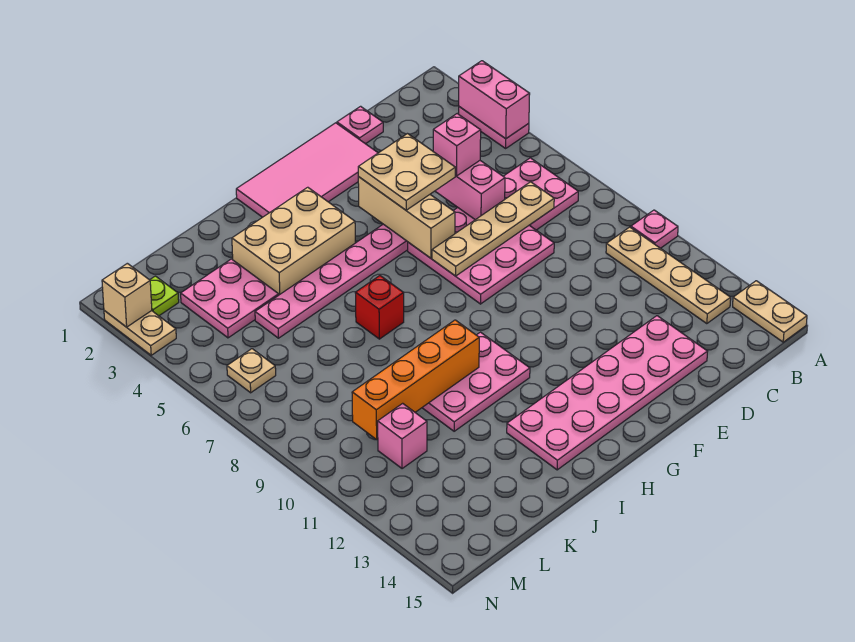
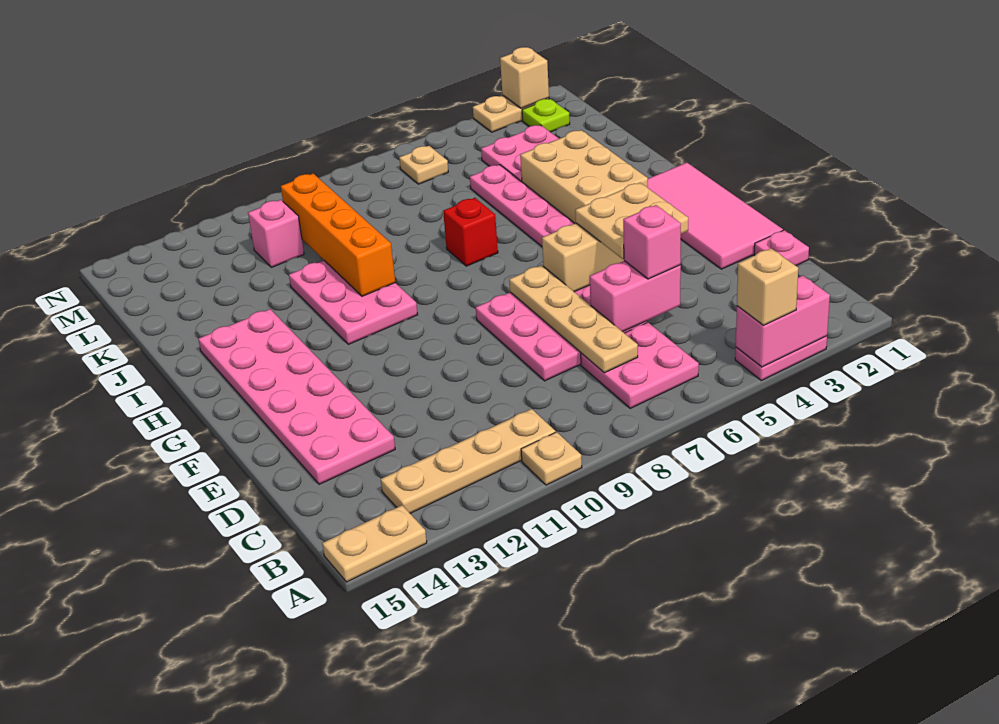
none -> tan brick A4 level 3
pink plate A10 level 1 -> tan plate A10 level 1

